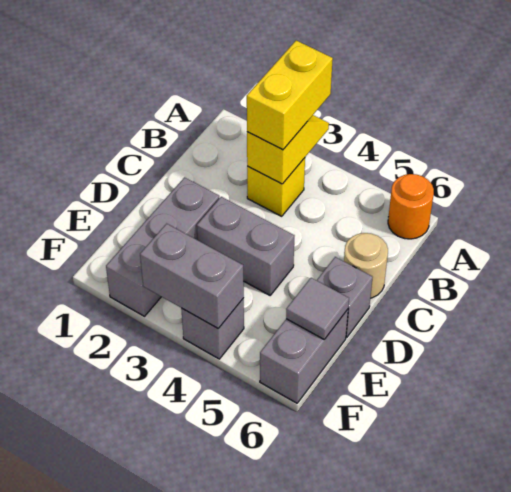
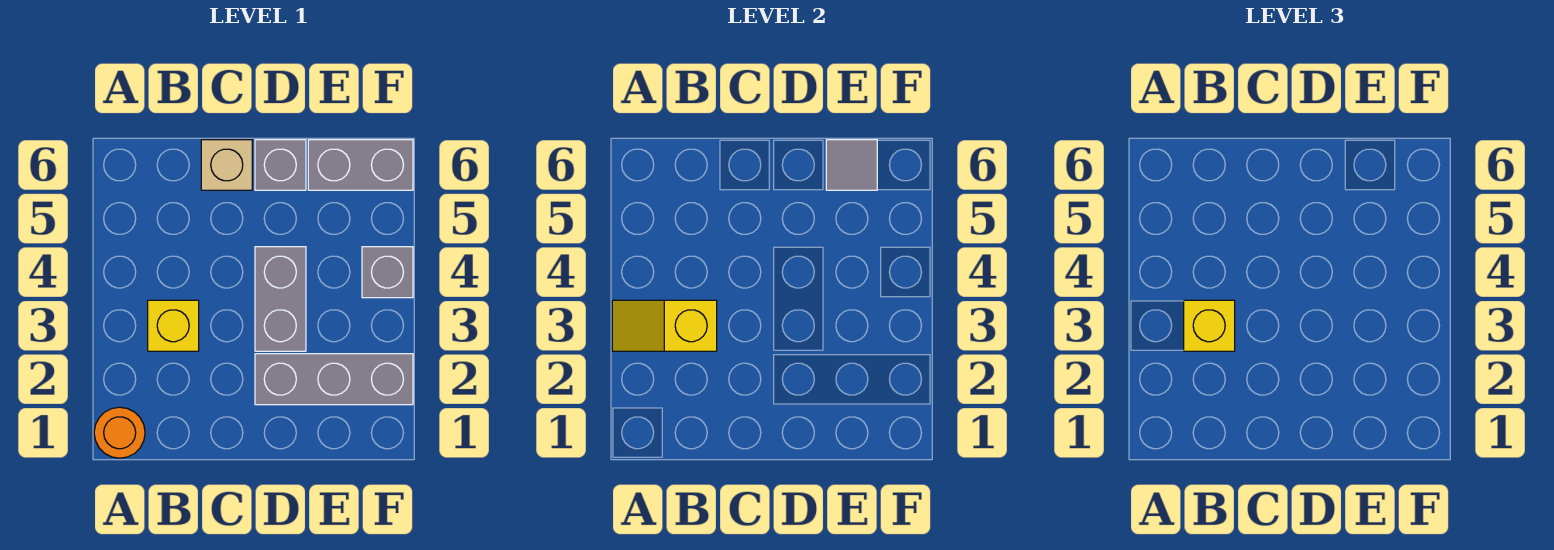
yellow brick A3:B3 level 3 -> yellow brick B3 level 3
orange round brick A6 level 1 -> orange round brick A1 level 1
tan round brick C6 level 1 -> tan brick C6 level 1
grey brick F3:F4 level 2 -> none

